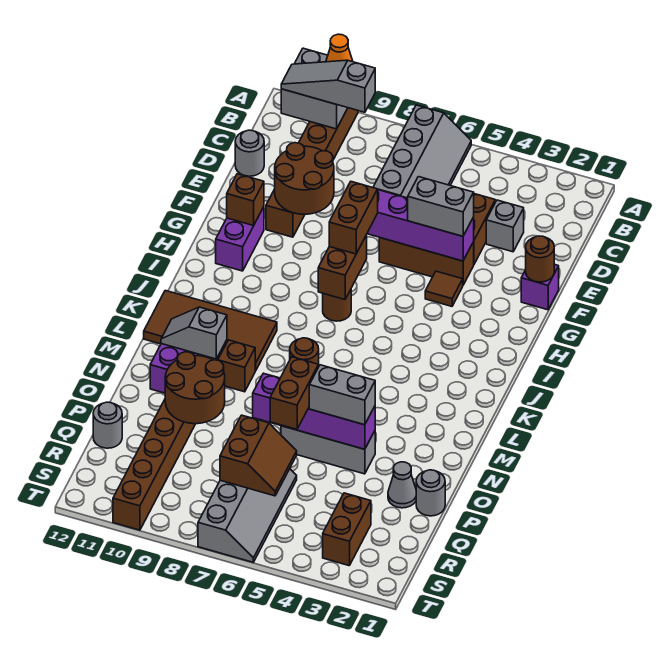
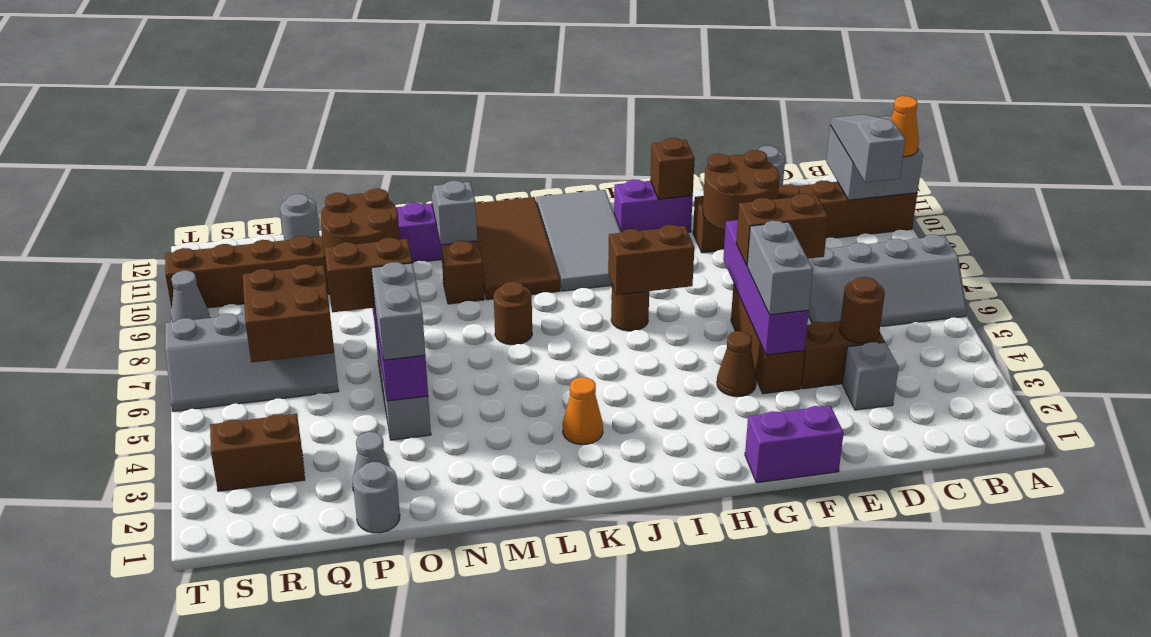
purple brick F1 level 1 -> purple brick F1:G1 level 1
brown round brick F1 level 2 -> brown round brick D4 level 2
brown tile G4 level 1 -> brown cone G4 level 1
brown brick G7:H7 level 3 -> brown brick E6:F6 level 3
none -> grey tile I9:J12 level 1
none -> orange cone K3 level 1
brown slope Q6:R7 level 2 top 7 -> brown brick Q6:R7 level 2
none -> grey cone T9 level 1

